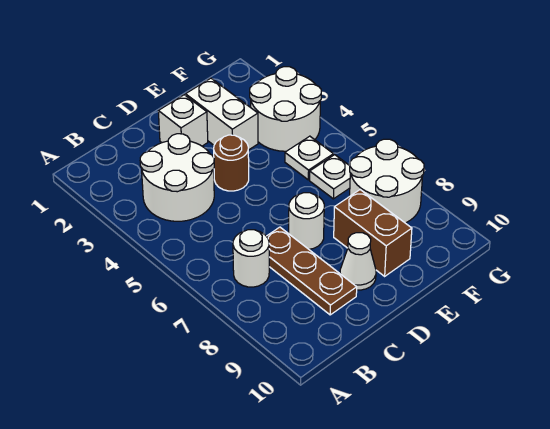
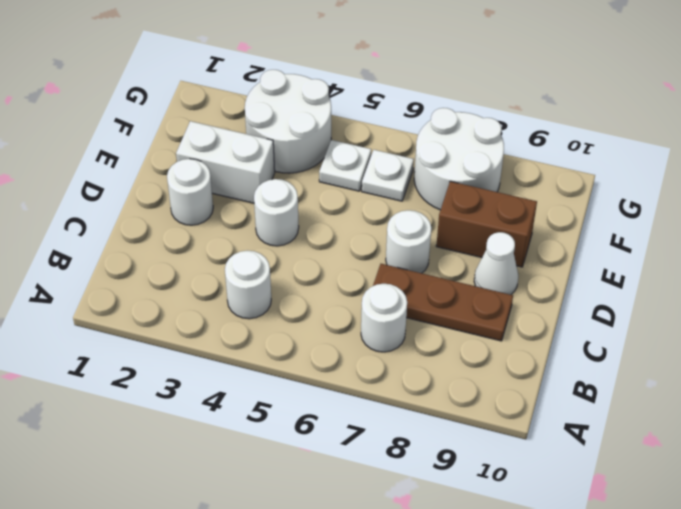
white round brick B3:C4 level 1 -> white round brick B4 level 1
white brick D2 level 1 -> white round brick D2 level 1
brown round brick D4 level 1 -> white round brick D4 level 1

